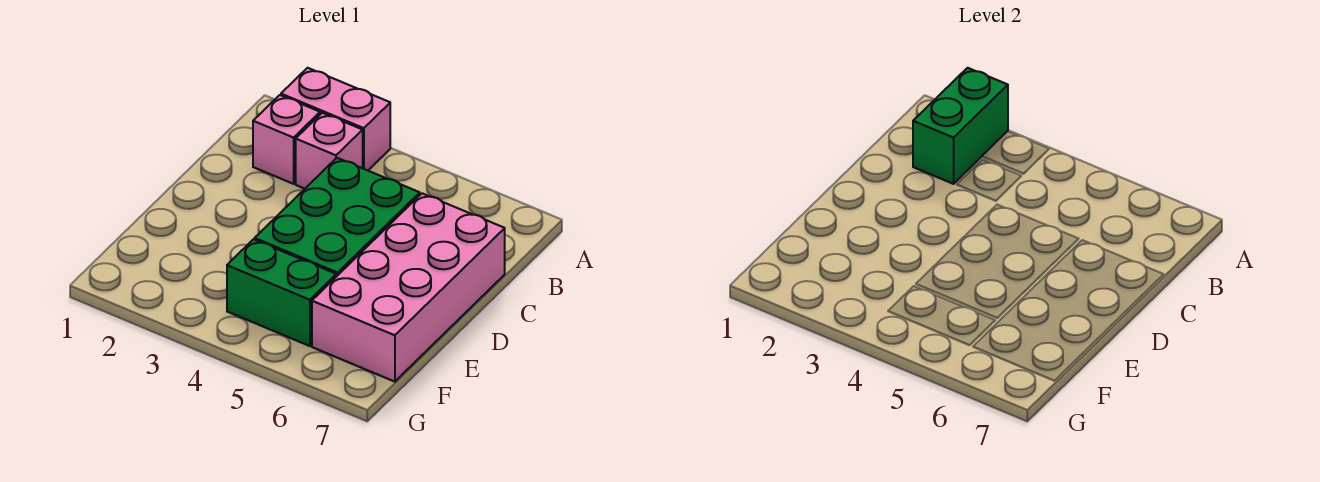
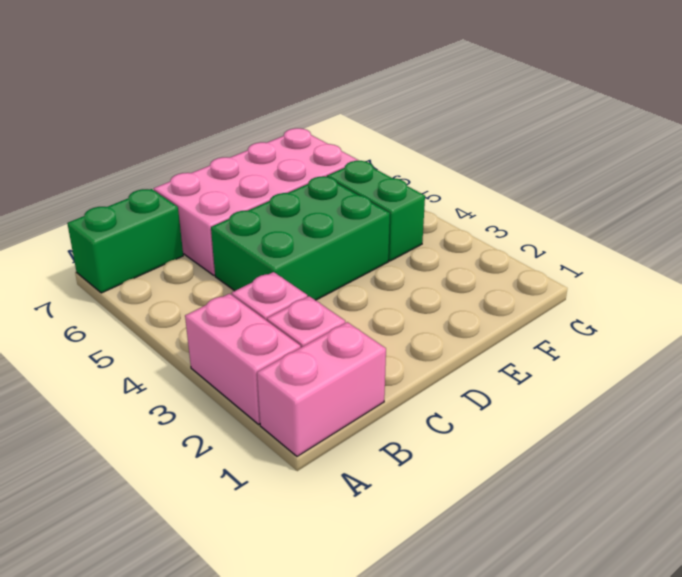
none -> pink brick A1:B1 level 1
green brick A2:B2 level 2 -> green brick A7:B7 level 1

